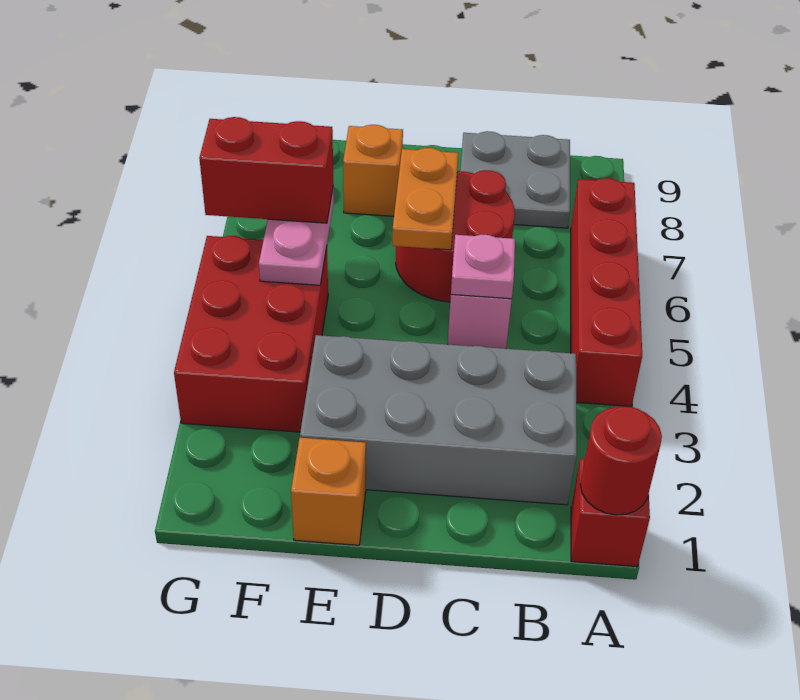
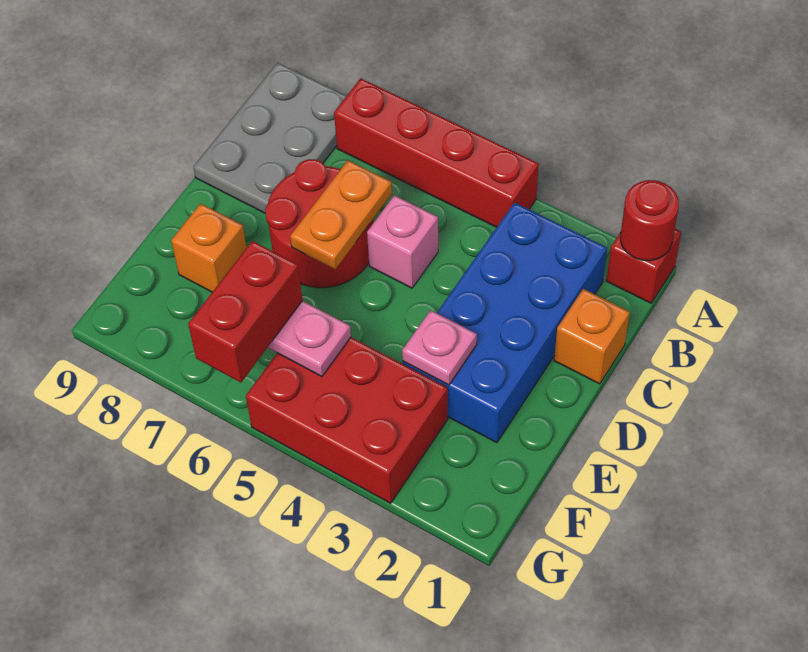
grey brick B2:E3 level 1 -> blue brick B2:E3 level 1
grey plate B8:C9 level 1 -> grey plate A8:C9 level 1
pink plate C5 level 2 -> pink plate E3 level 2
orange plate D6:D7 level 2 -> orange plate C6:D6 level 2
orange brick E1 level 1 -> orange brick C1 level 1

